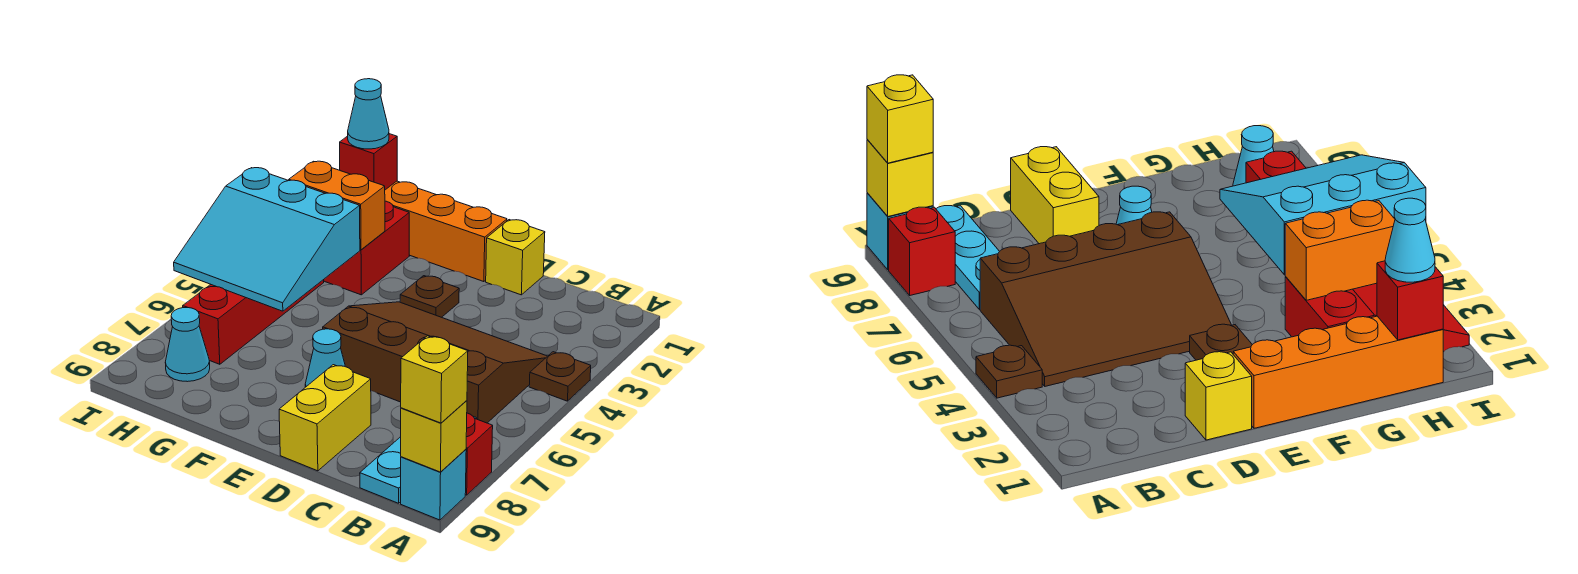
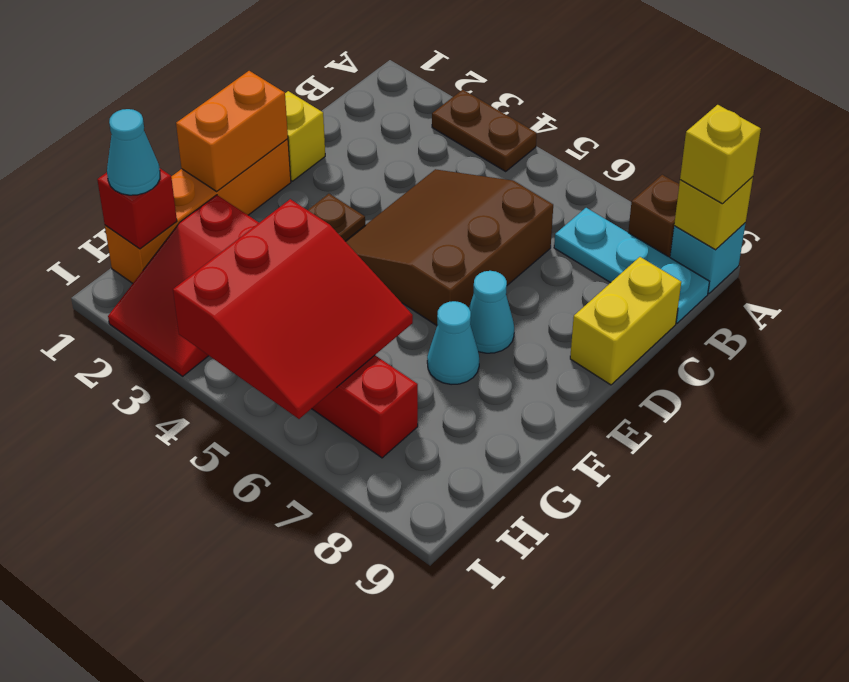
brown plate A4 level 1 -> brown plate A3:A4 level 1
red brick A8 level 1 -> brown brick A8 level 1
brown slope B4:E6 level 1 top 6 -> brown slope C4:E6 level 1 top 6
yellow brick D8:D9 level 1 -> yellow brick C9:D9 level 1
orange brick G3:H3 level 2 -> orange brick E1:F1 level 2
cyan slope G4:I6 level 2 top 4 -> red slope G4:I6 level 2 top 4
cyan cone H8 level 1 -> cyan cone F7 level 1

